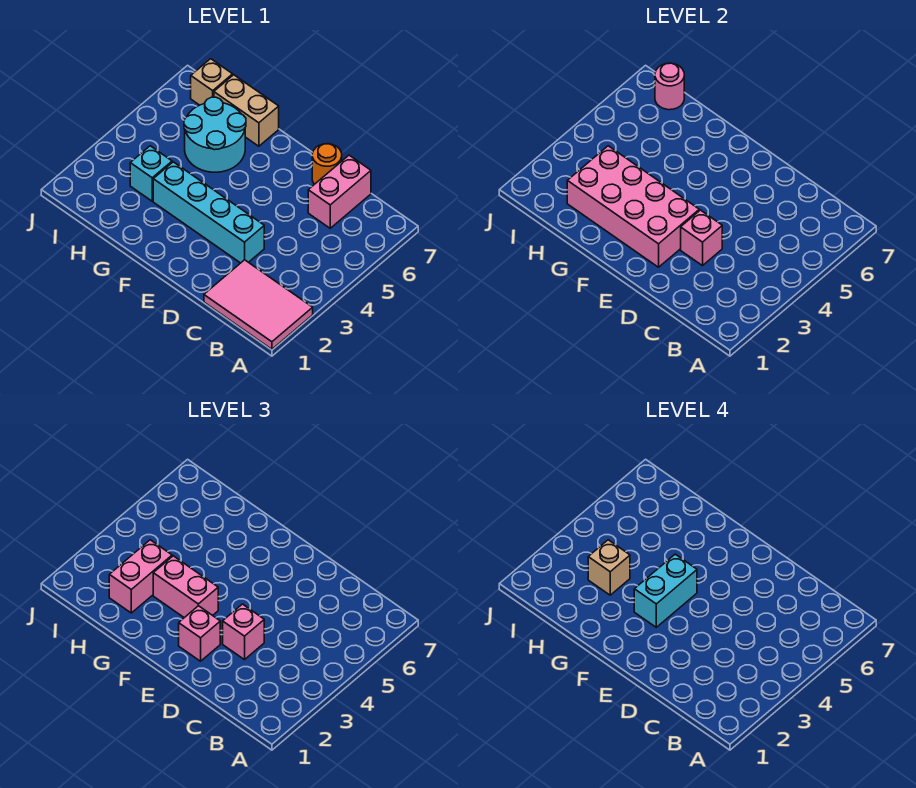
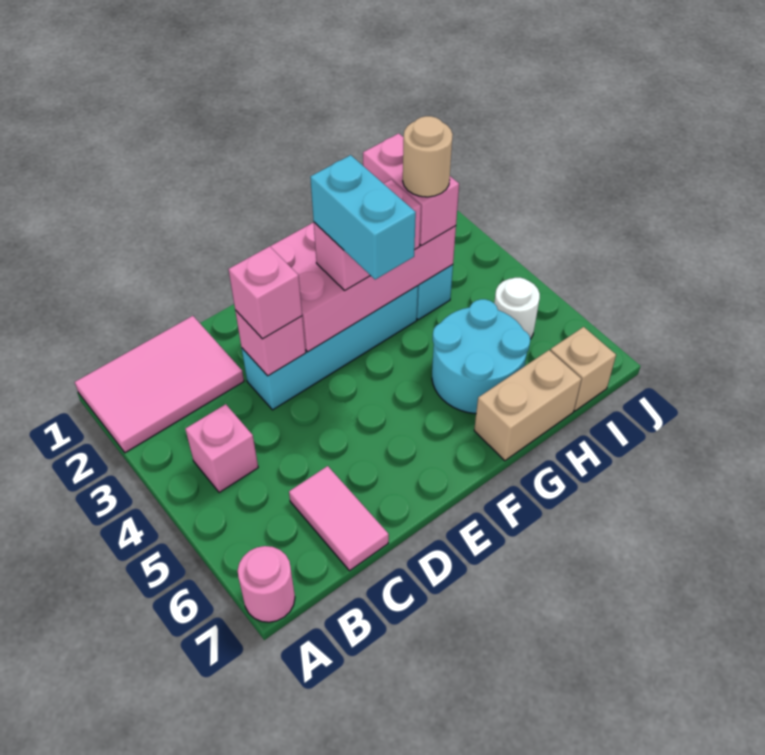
pink brick C6:C7 level 1 -> pink tile C6:C7 level 1
orange round brick D7 level 1 -> none
pink brick E2 level 3 -> pink brick B4 level 1
tan brick H3 level 4 -> tan round brick H3 level 4
none -> white round brick I5 level 1
pink round brick I7 level 2 -> pink round brick A7 level 1

